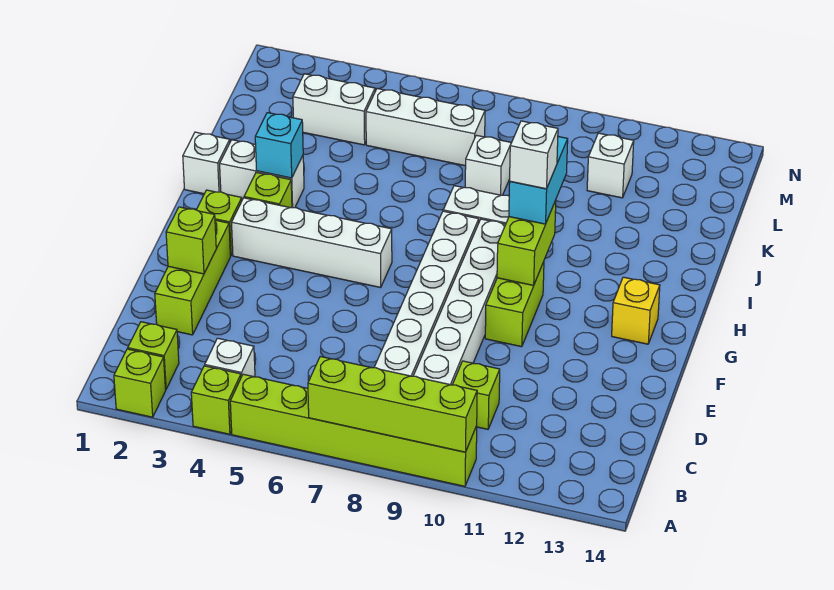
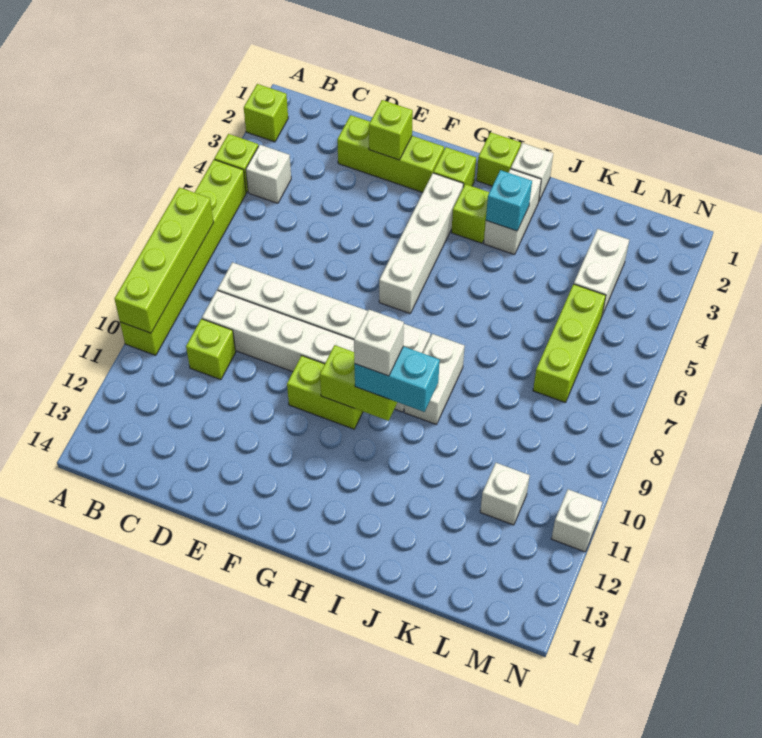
lime brick B2 level 1 -> lime brick H1 level 1
yellow brick G13 level 1 -> none
white brick K8 level 1 -> white brick N11 level 1
white brick L5:L7 level 1 -> lime brick L5:L7 level 1

